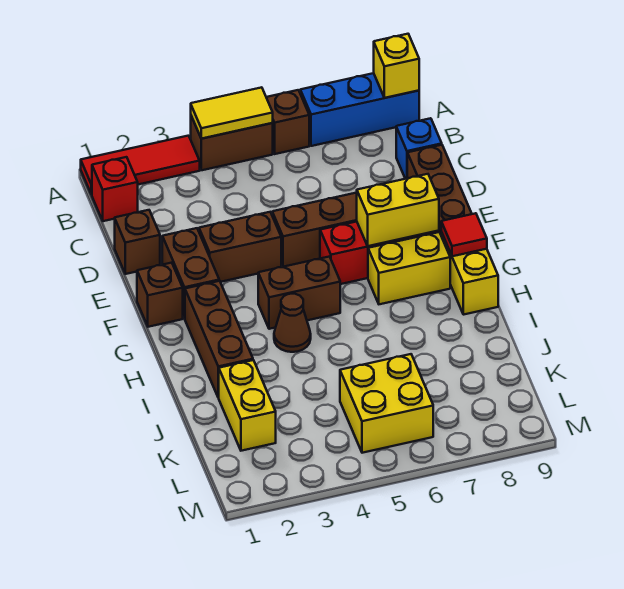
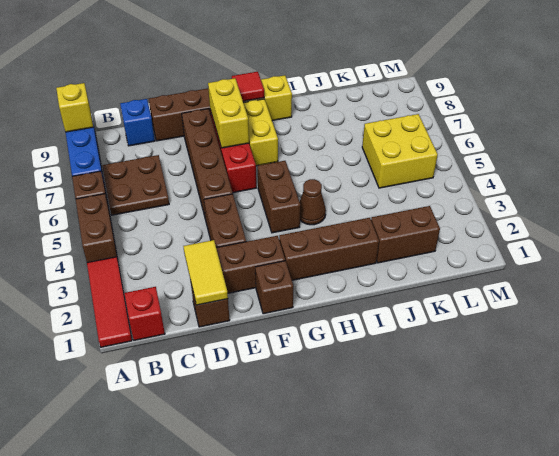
yellow tile A4:A5 level 2 -> yellow tile D1:D2 level 2
none -> brown plate B6:C7 level 1
yellow brick J2:K2 level 1 -> brown brick J2:K2 level 1

